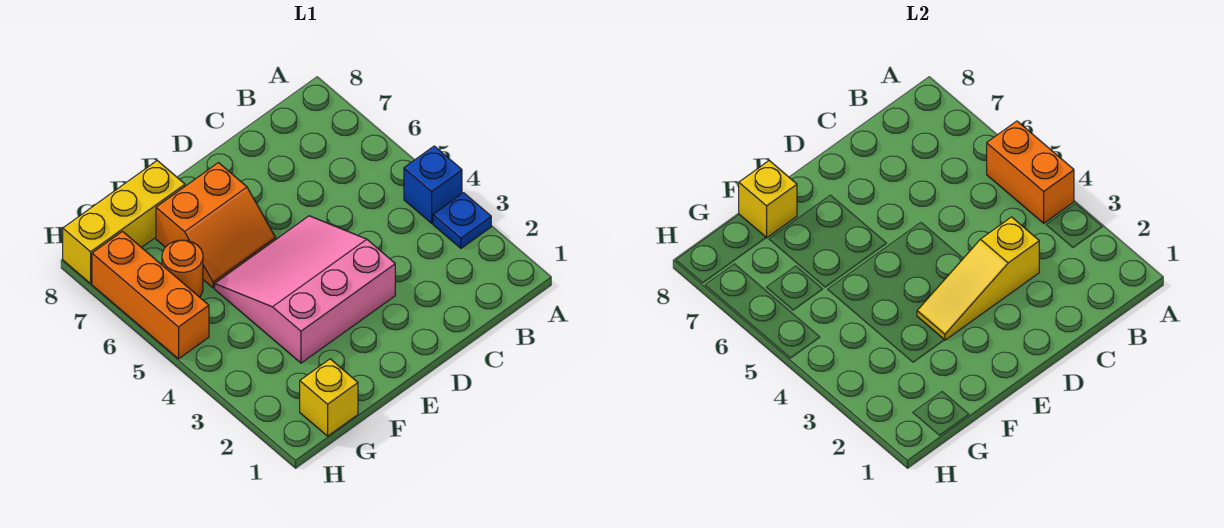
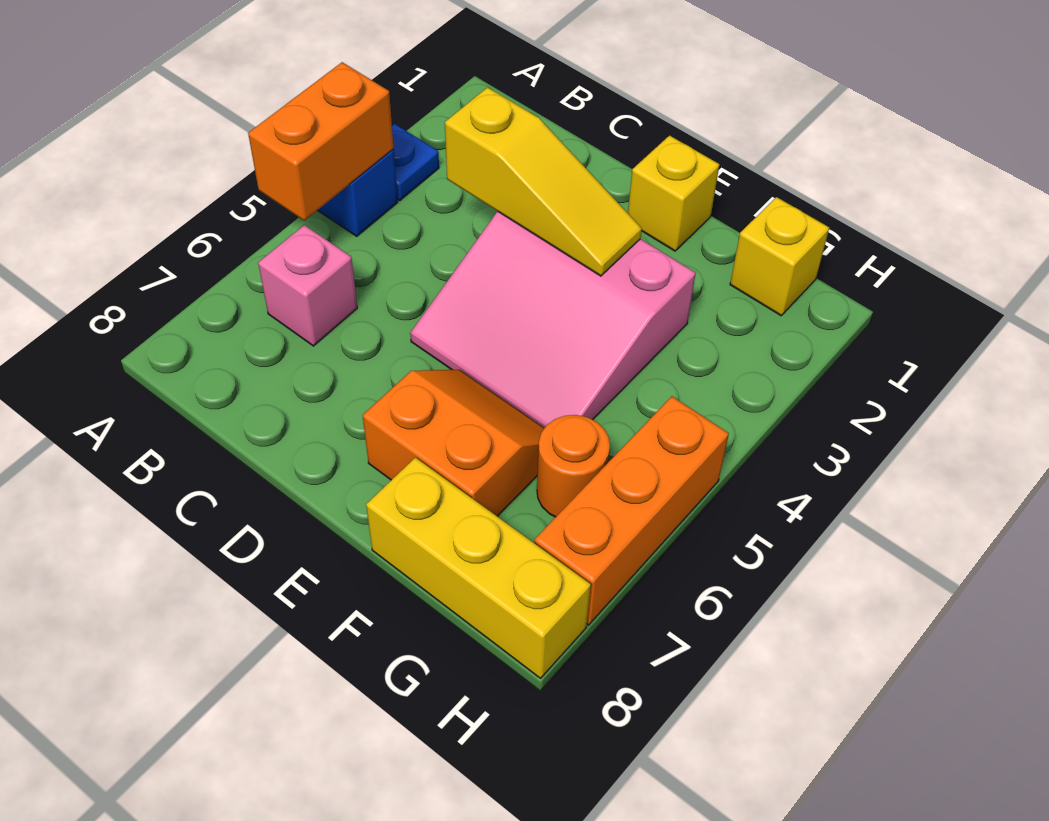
none -> pink brick B6 level 1
yellow brick F8 level 2 -> yellow brick E1 level 1

